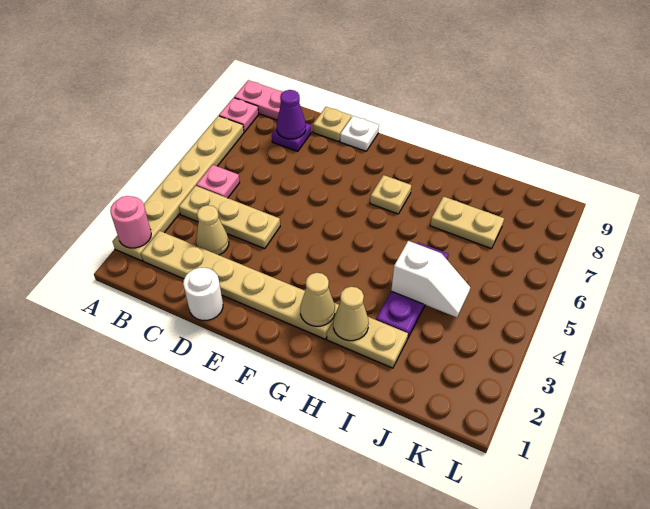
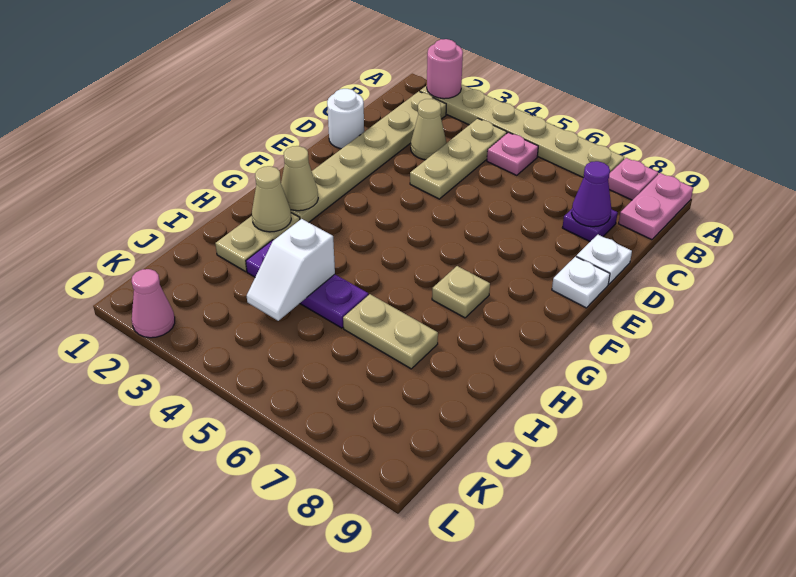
tan plate D9 level 1 -> white plate D9 level 1
tan plate I7:J7 level 1 -> tan plate I6:I7 level 1
none -> pink cone L2 level 1

